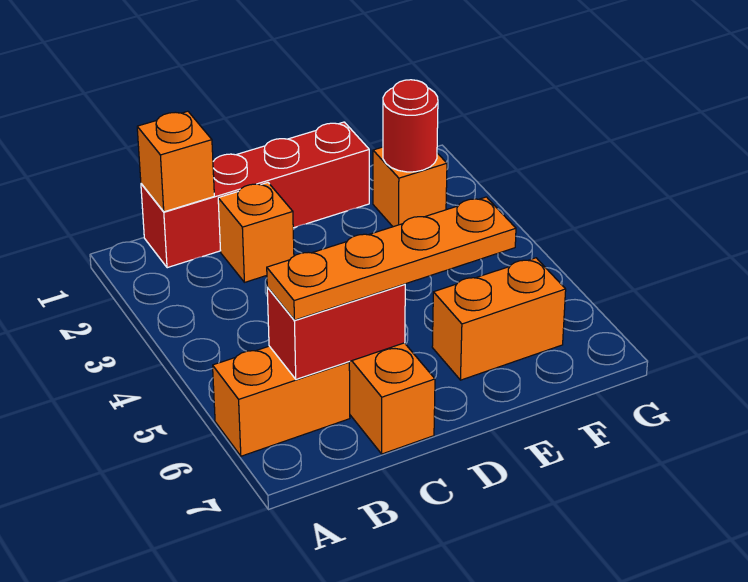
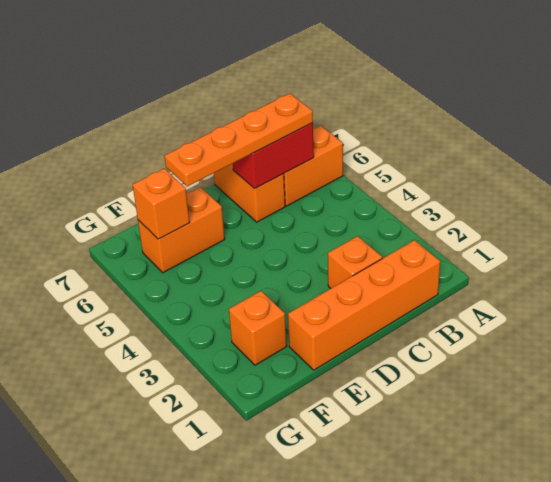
red brick B1:E1 level 1 -> orange brick B1:E1 level 1
orange brick B1 level 2 -> orange brick F6 level 2
red round brick F2 level 2 -> none

